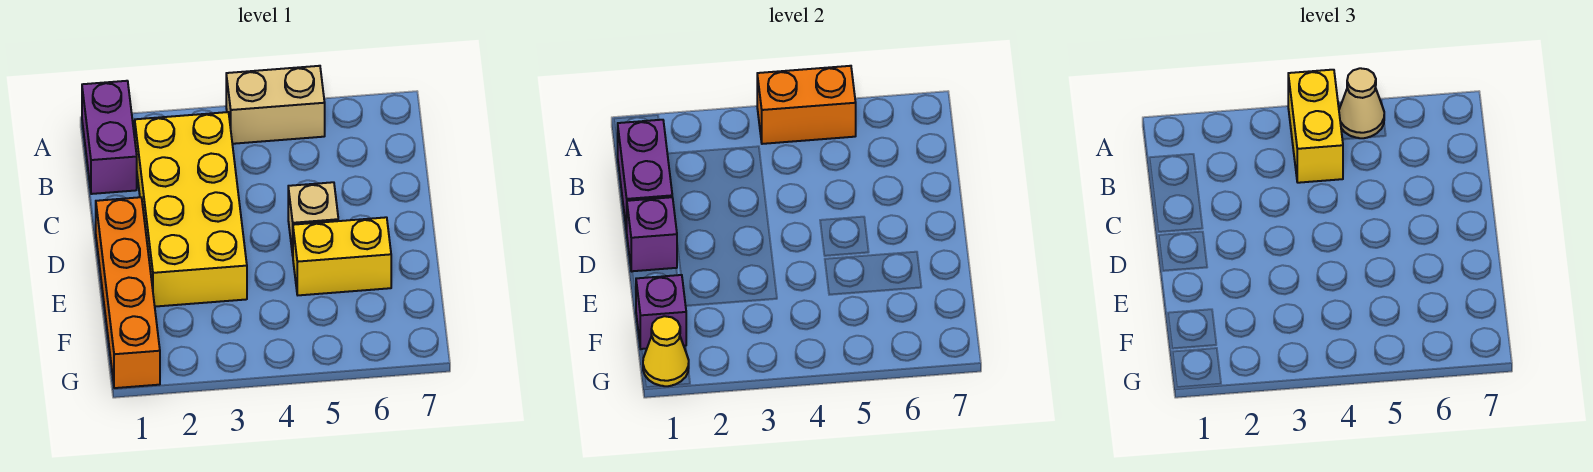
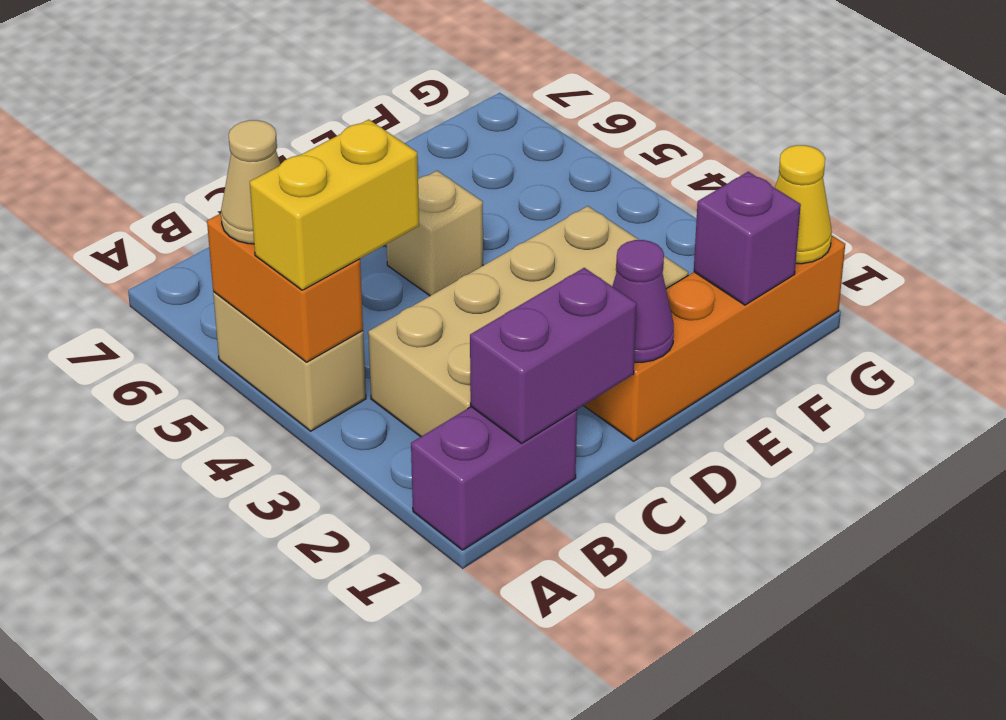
yellow brick B2:E3 level 1 -> tan brick B2:E3 level 1
purple brick D1 level 2 -> purple cone D1 level 2
yellow brick E5:E6 level 1 -> none

